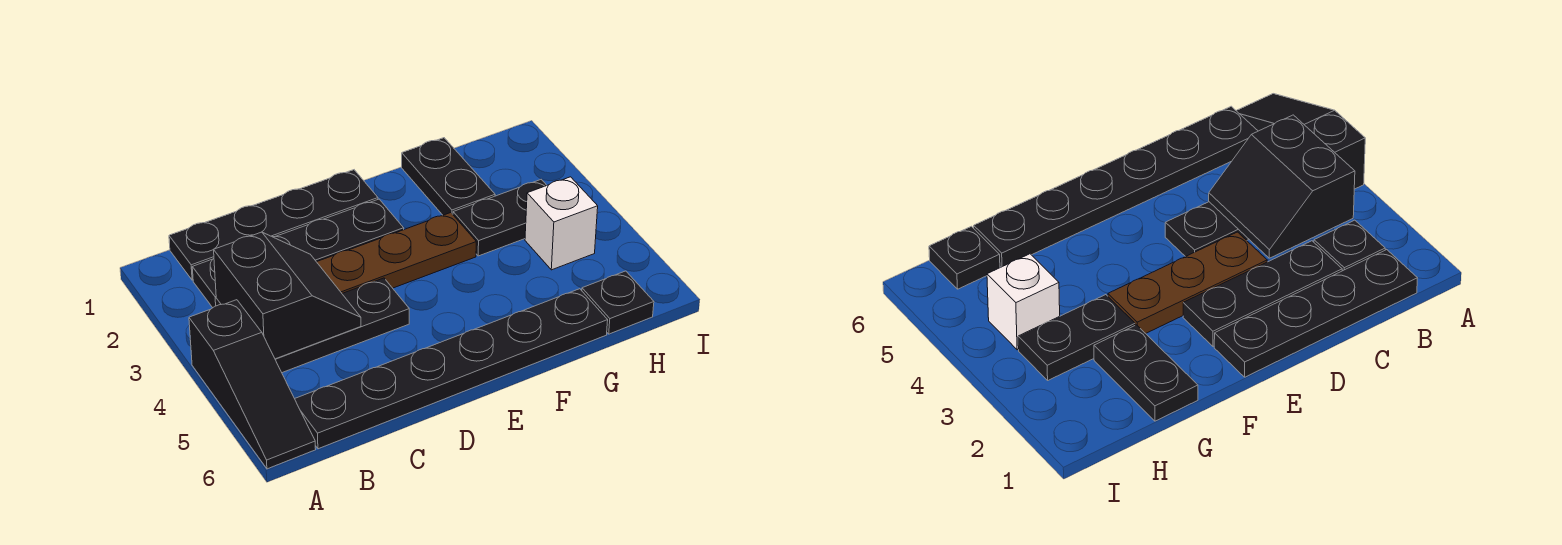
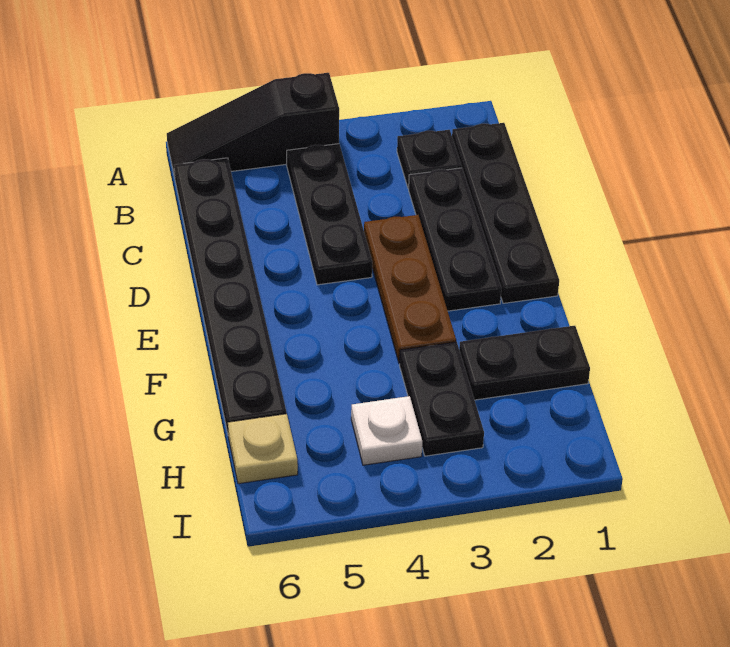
black slope B3:C4 level 2 top B -> none
white brick H4 level 1 -> white plate H4 level 1
black plate H6 level 1 -> tan plate H6 level 1

